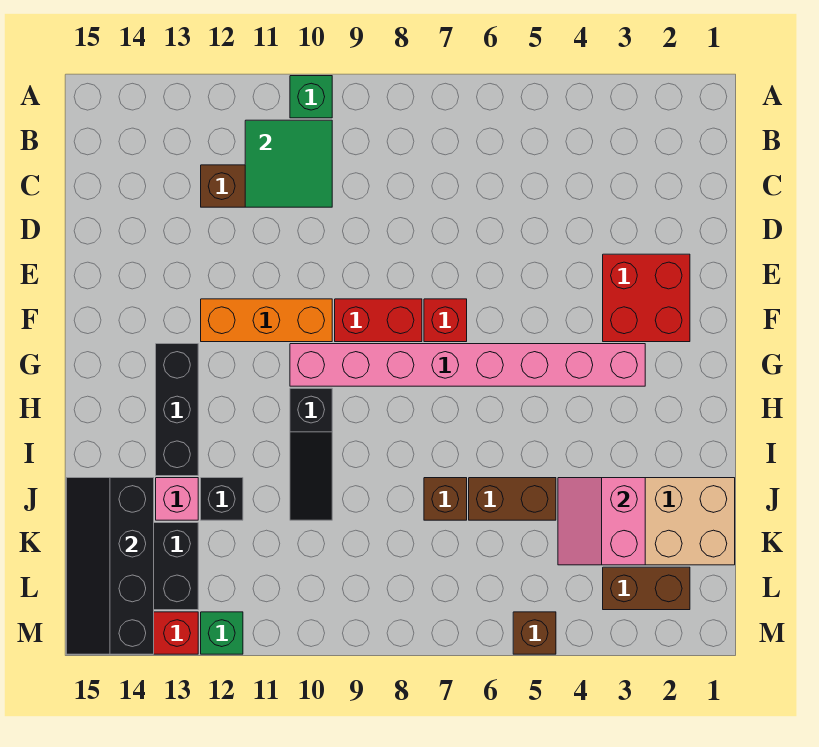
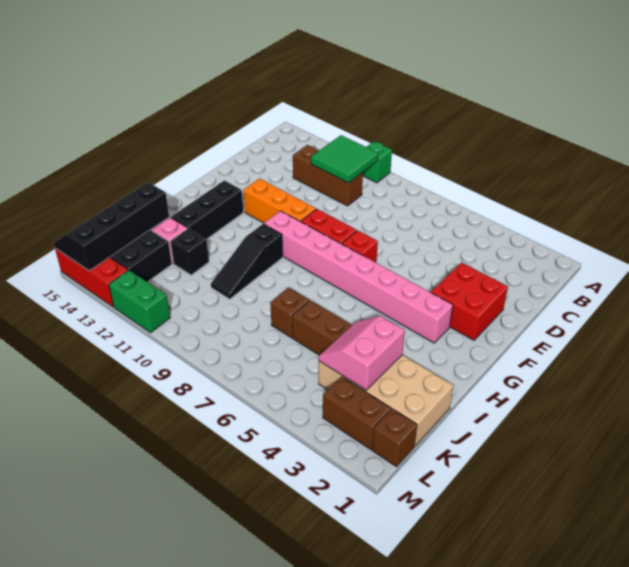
brown brick M5 level 1 -> brown brick L1 level 1
green brick M12 level 1 -> green brick M11:M12 level 1

